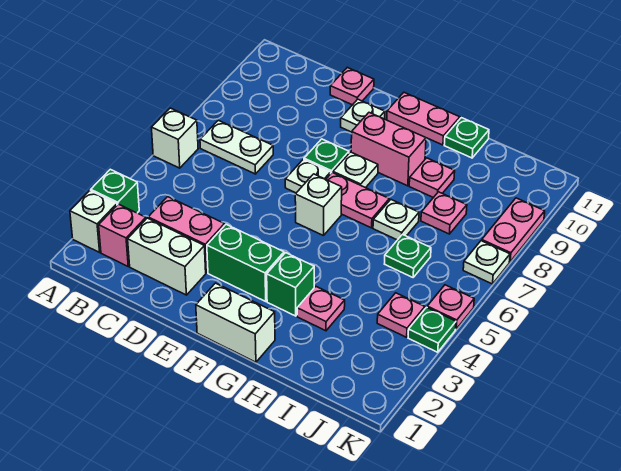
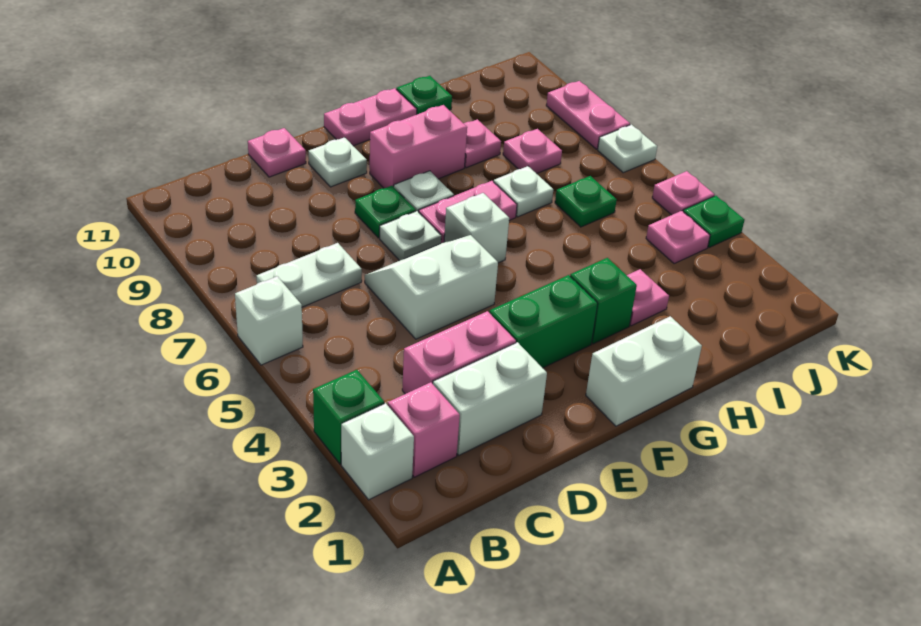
none -> white slope D5:E6 level 1 top 5

